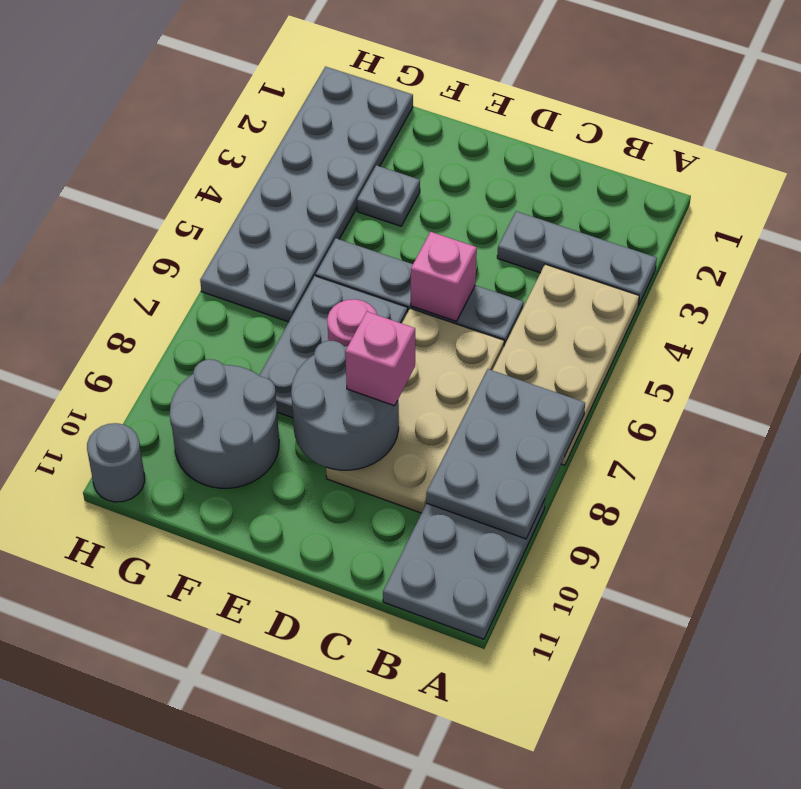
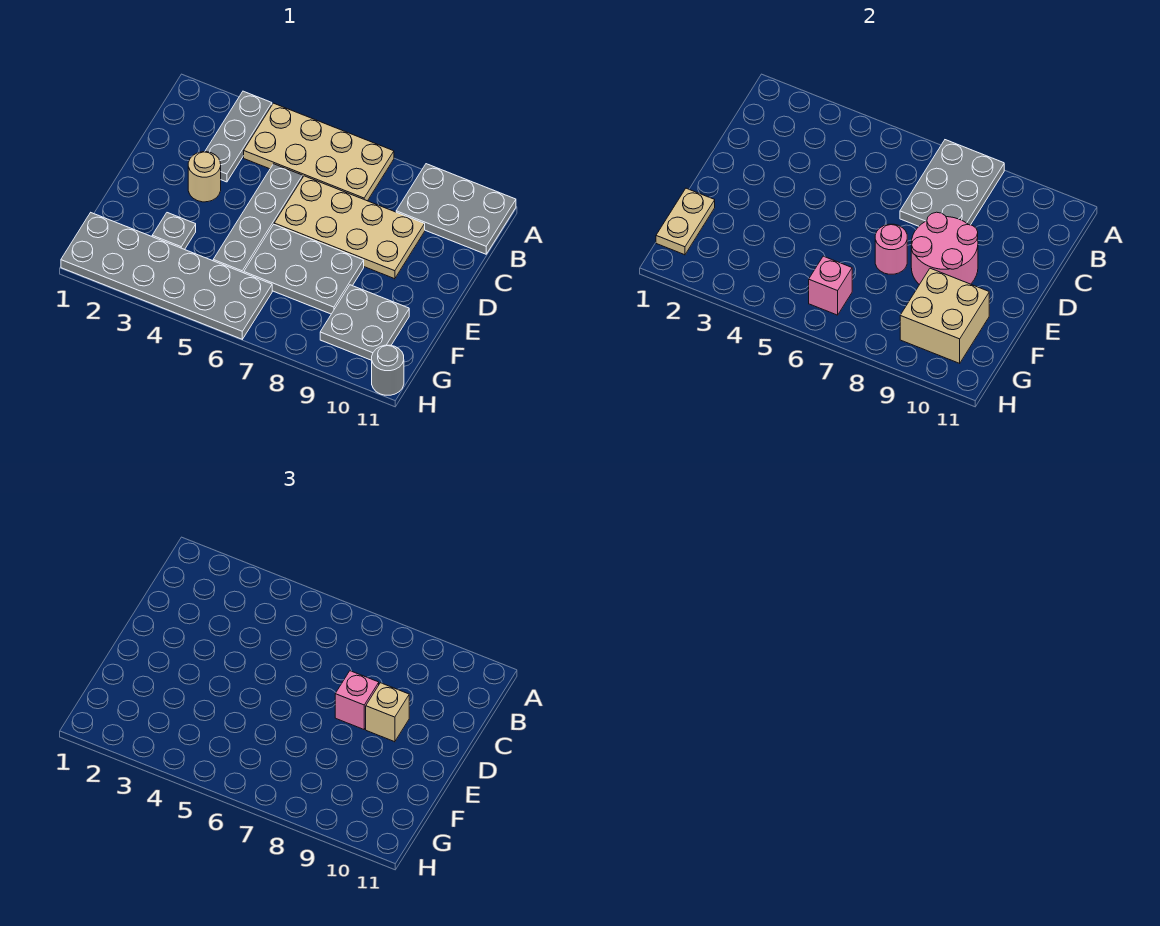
grey plate A7:B9 level 2 -> grey plate A7:C8 level 2
none -> tan round brick D3 level 1
pink brick D5 level 2 -> pink brick G6 level 2
grey round brick D8:E9 level 2 -> pink round brick D8:E9 level 2
none -> tan brick D9 level 3
none -> tan plate F1:G1 level 2
grey round brick F9:G10 level 1 -> grey plate F9:G10 level 1
none -> tan brick F9:G10 level 2

